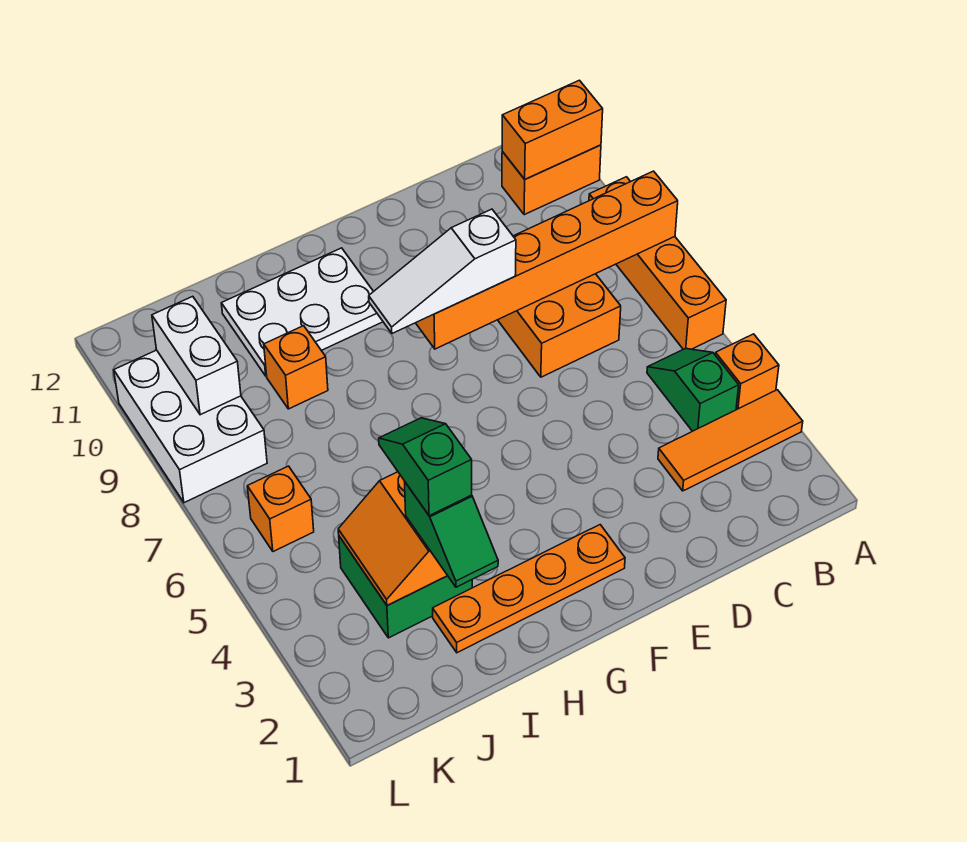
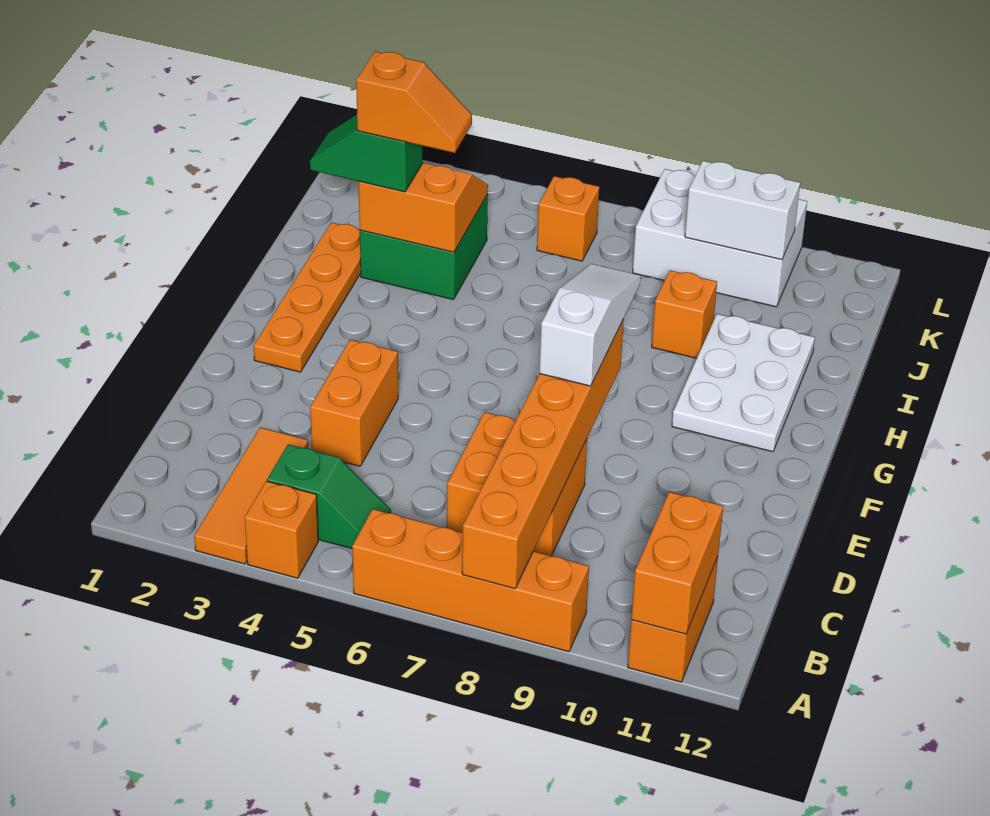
none -> orange brick D4:E4 level 1
green slope I3:I4 level 4 top 3 -> orange slope I3:I4 level 4 top 3

